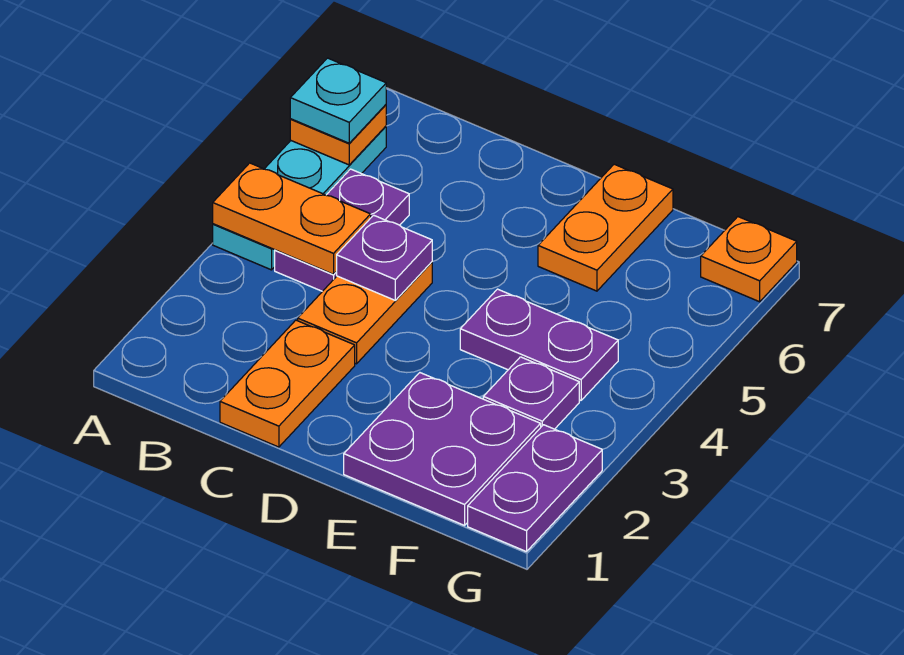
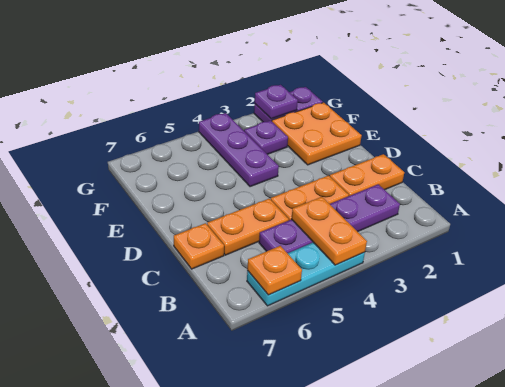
cyan plate A6 level 3 -> none
purple plate B4:B5 level 1 -> purple plate B2:B5 level 1
purple plate C4 level 2 -> purple plate G2 level 2
purple plate E1:F2 level 1 -> orange plate E1:F2 level 1
purple plate E4:F4 level 1 -> purple plate E4:G4 level 1
orange plate E6:E7 level 1 -> orange plate C5:C6 level 1
orange plate G7 level 1 -> orange plate C7 level 1

